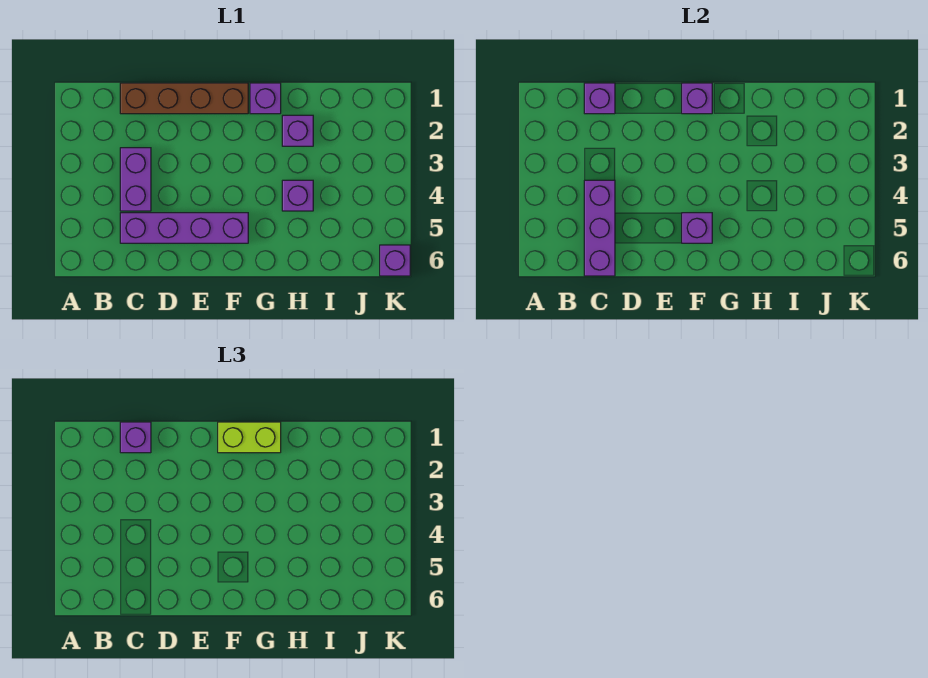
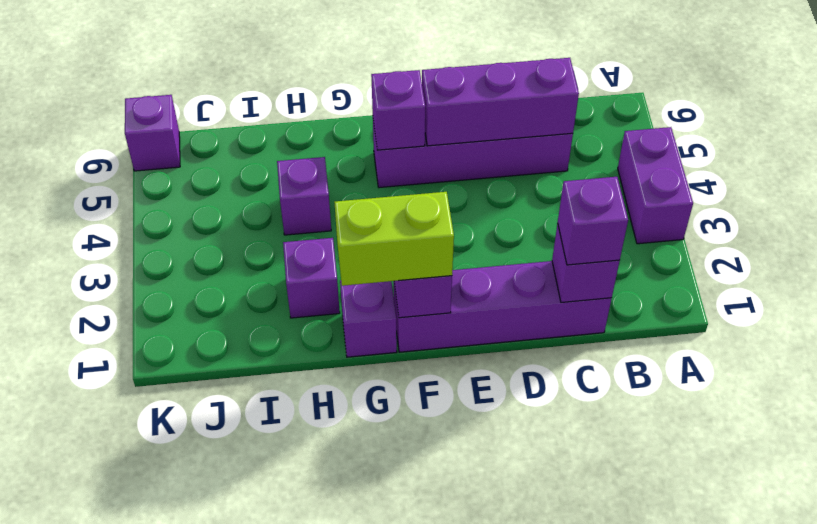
brown brick C1:F1 level 1 -> purple brick C1:F1 level 1
purple brick C3:C4 level 1 -> purple brick A3:A4 level 1
purple brick C4:C6 level 2 -> purple brick C5:E5 level 2

